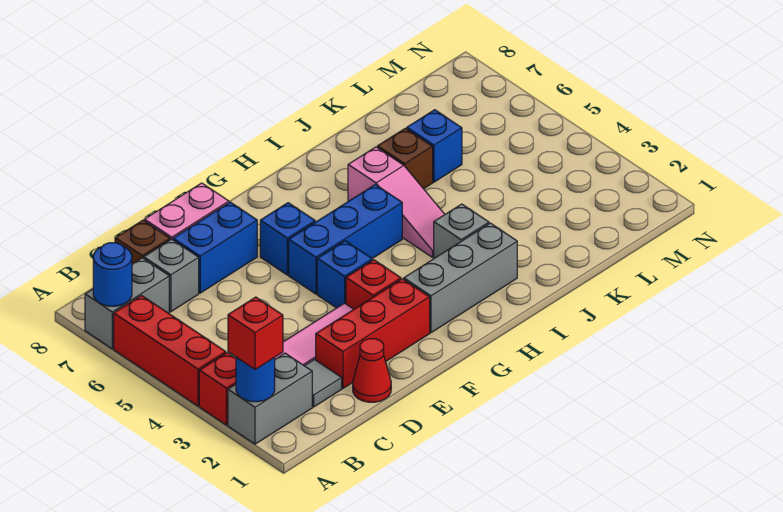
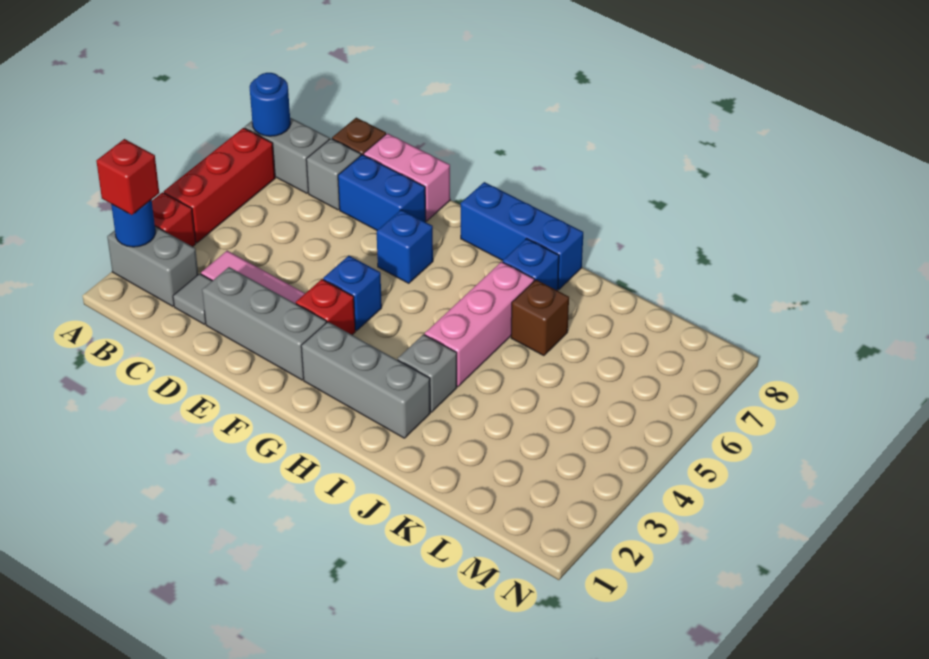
red cone D1 level 1 -> none
red brick D2:F2 level 1 -> grey brick D2:F2 level 1
blue brick F5:H5 level 1 -> blue brick G8:I8 level 1
pink slope I4:I6 level 1 top 6 -> pink brick I4:I6 level 1
blue brick K6 level 1 -> blue brick I7 level 1

